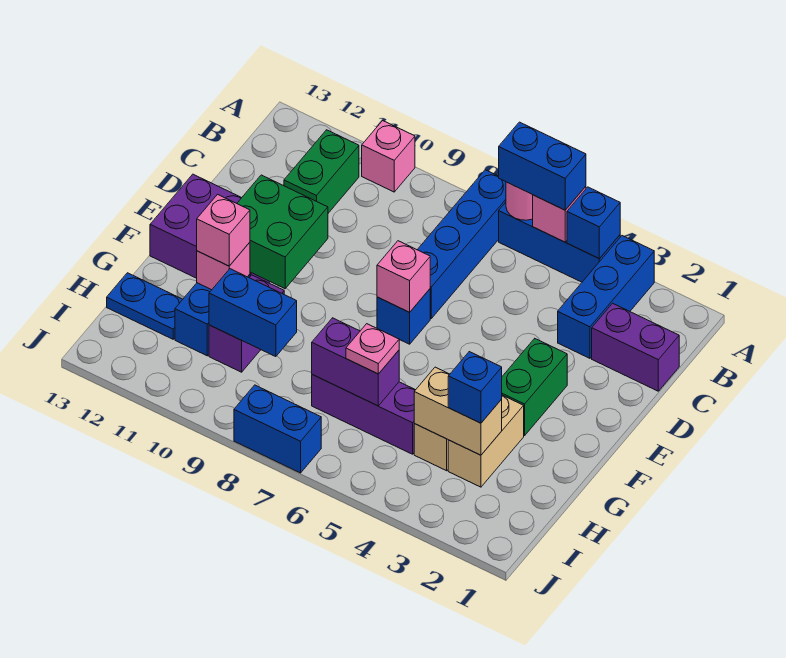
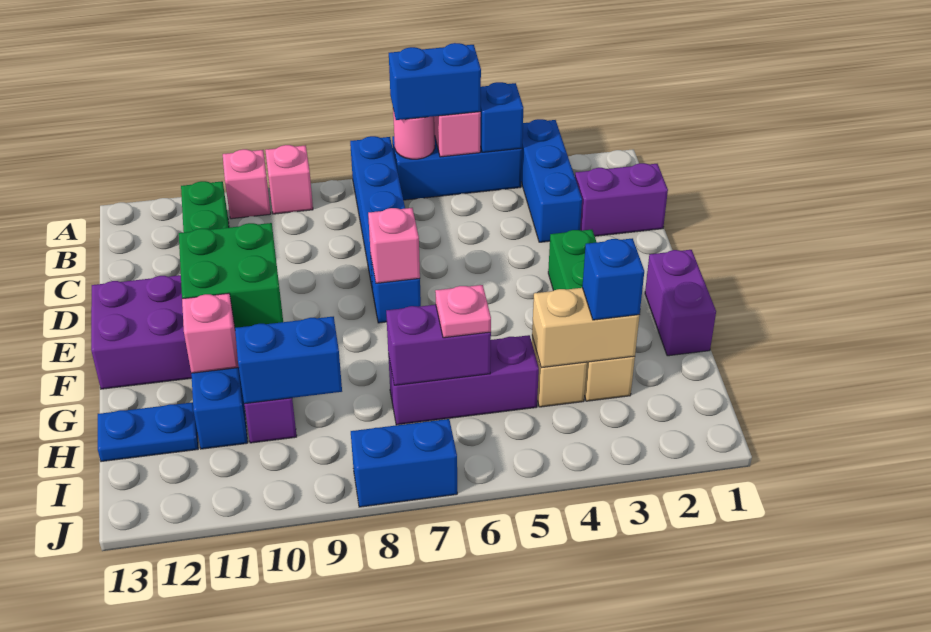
none -> purple brick F1:G1 level 1
pink brick G11 level 3 -> pink brick A9 level 1

